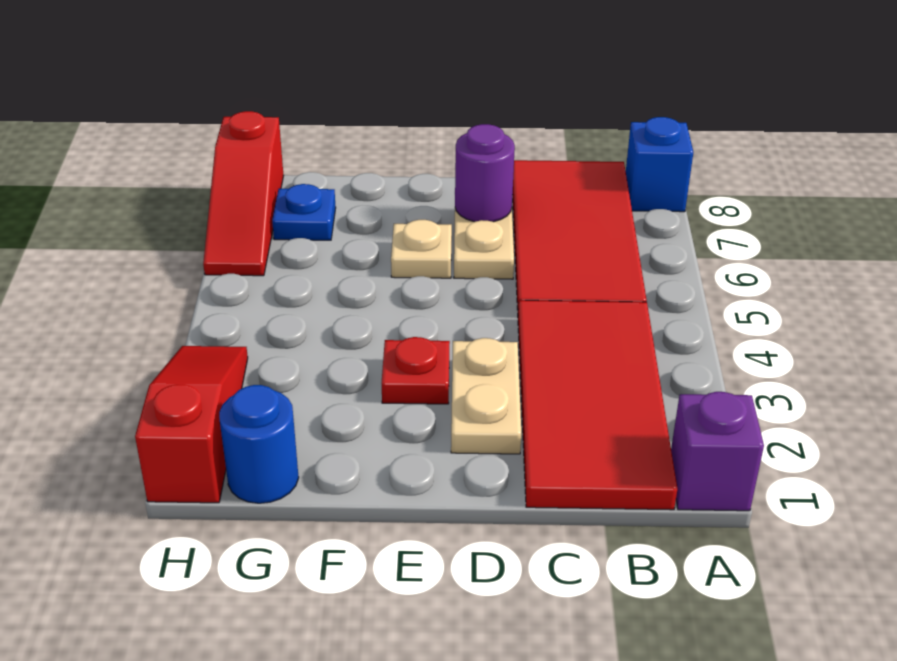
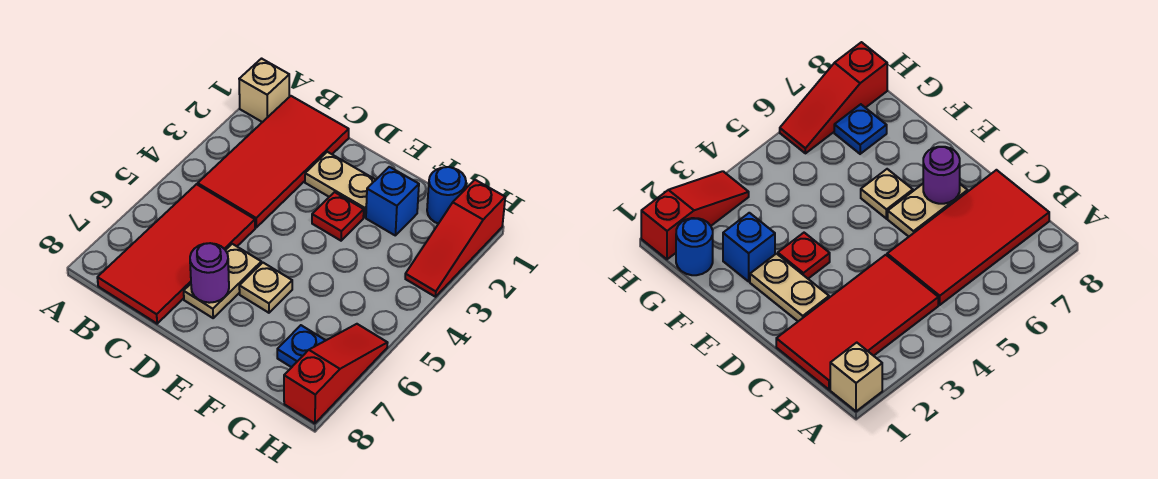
purple brick A1 level 1 -> tan brick A1 level 1
blue brick A8 level 1 -> blue brick F2 level 1
tan plate D2:D3 level 1 -> tan plate D2:E2 level 1

